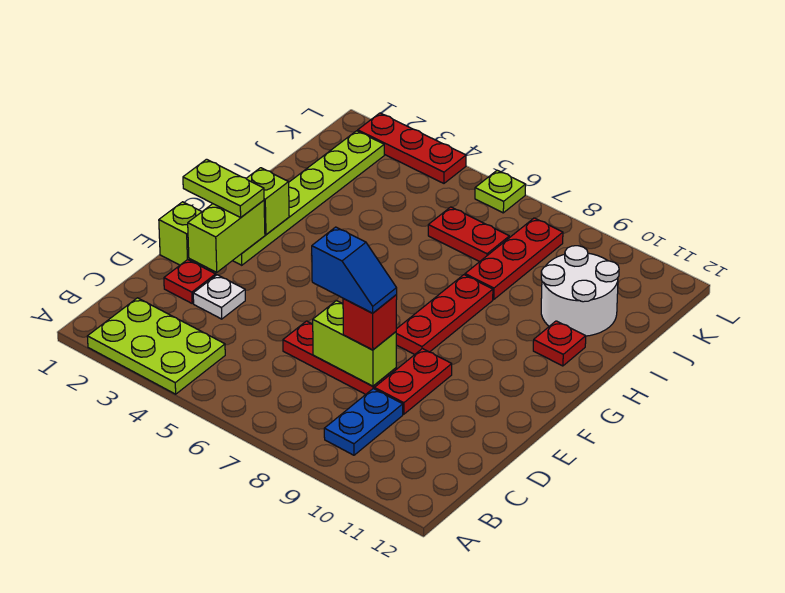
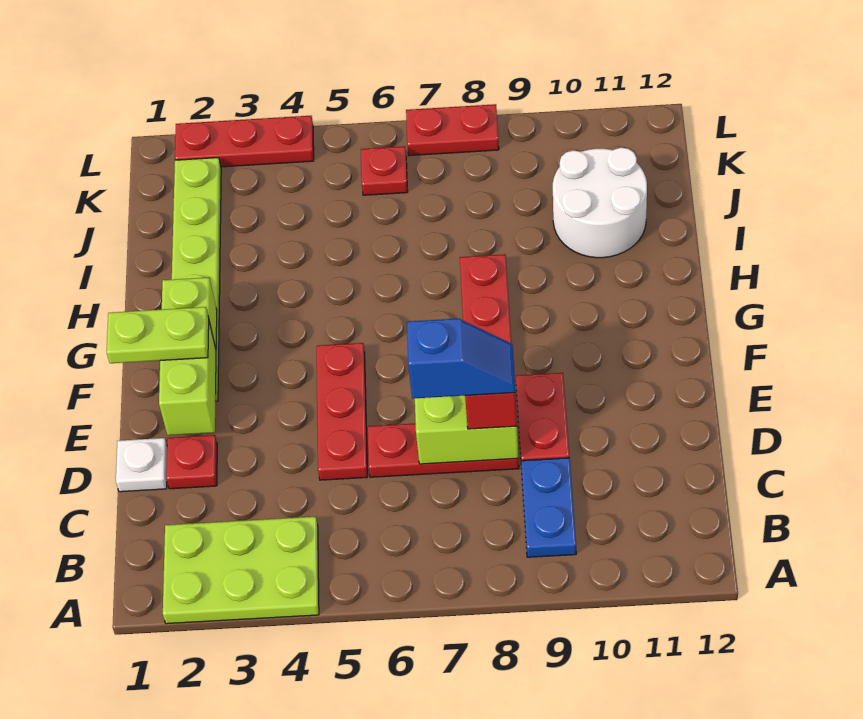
white plate D3 level 1 -> white plate D1 level 1
lime brick E1 level 1 -> none
red plate H11 level 1 -> red plate K6 level 1
red plate I8:K8 level 1 -> red plate D5:F5 level 1
red plate J6:J7 level 1 -> red plate L7:L8 level 1
lime plate L6 level 1 -> none

